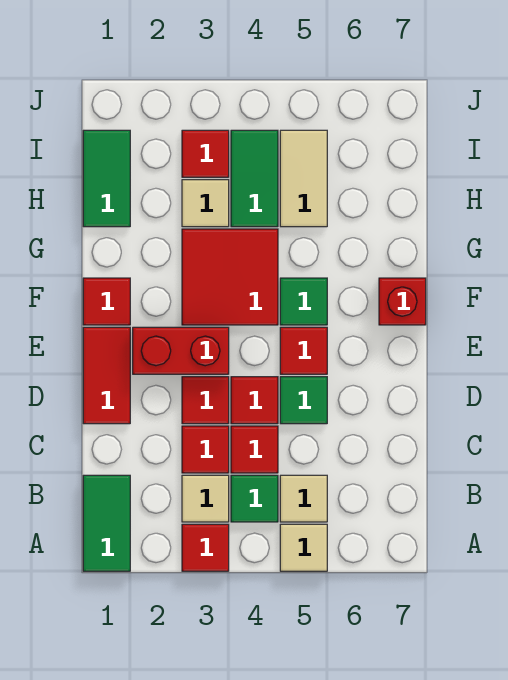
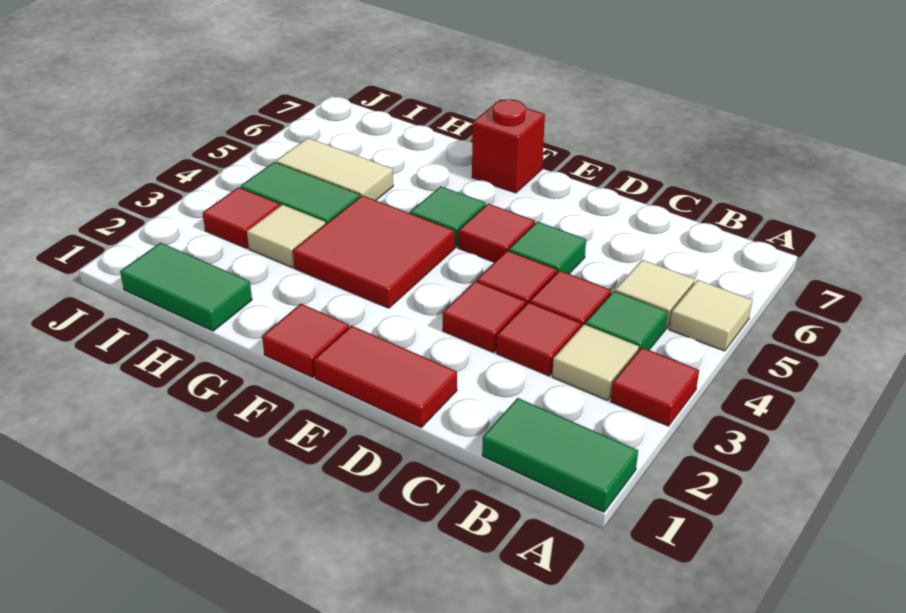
red brick E2:E3 level 1 -> none

